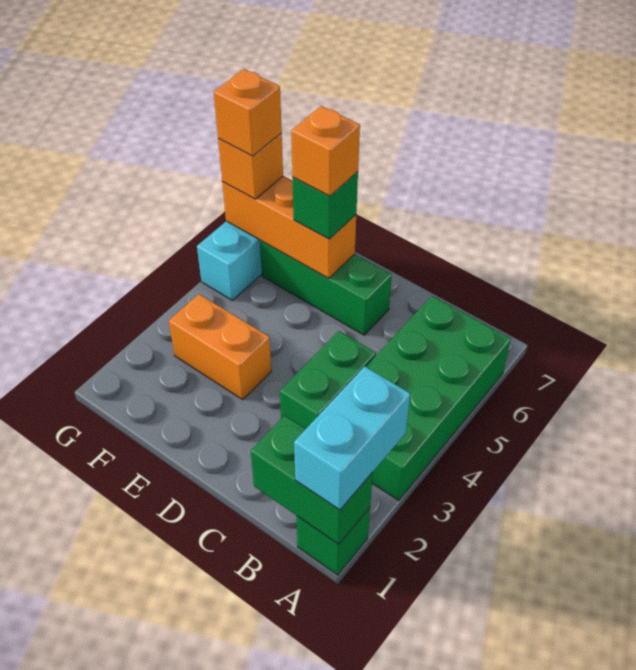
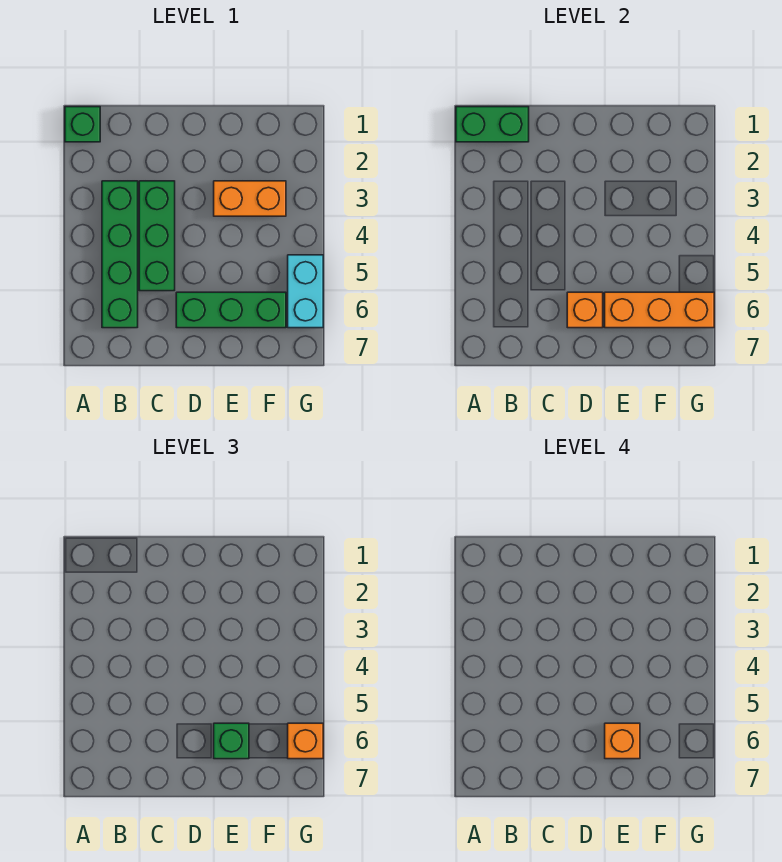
cyan brick A1:A2 level 3 -> none
green brick A3:B6 level 1 -> green brick B3:B6 level 1
green brick C3:C4 level 1 -> green brick C3:C5 level 1
orange brick G6 level 4 -> orange brick D6 level 2

